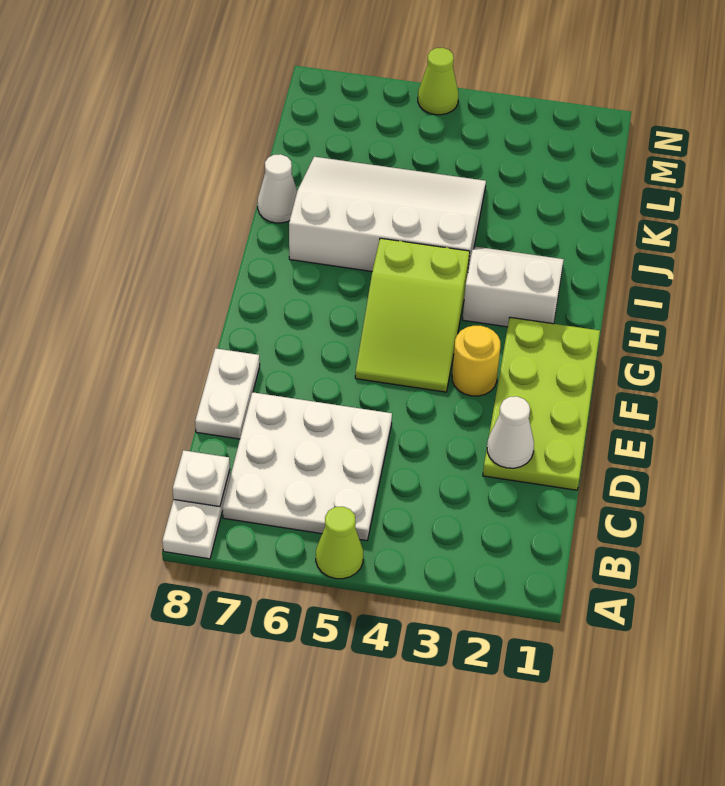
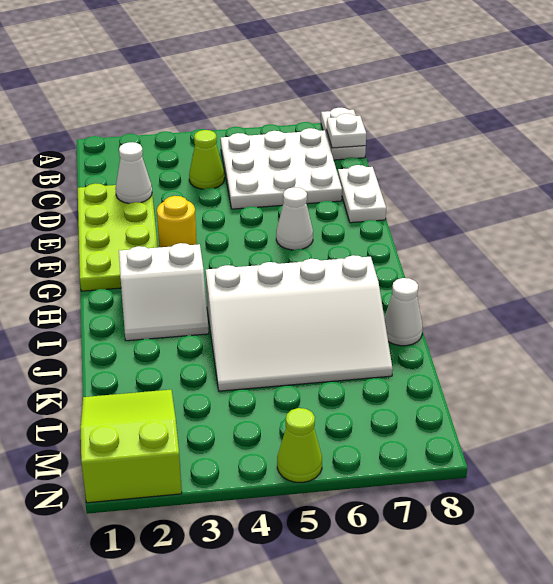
lime cone A5 level 1 -> lime cone C4 level 1
lime slope F4:H5 level 1 top H -> lime slope L1:N2 level 1 top N
none -> white cone F6 level 1

